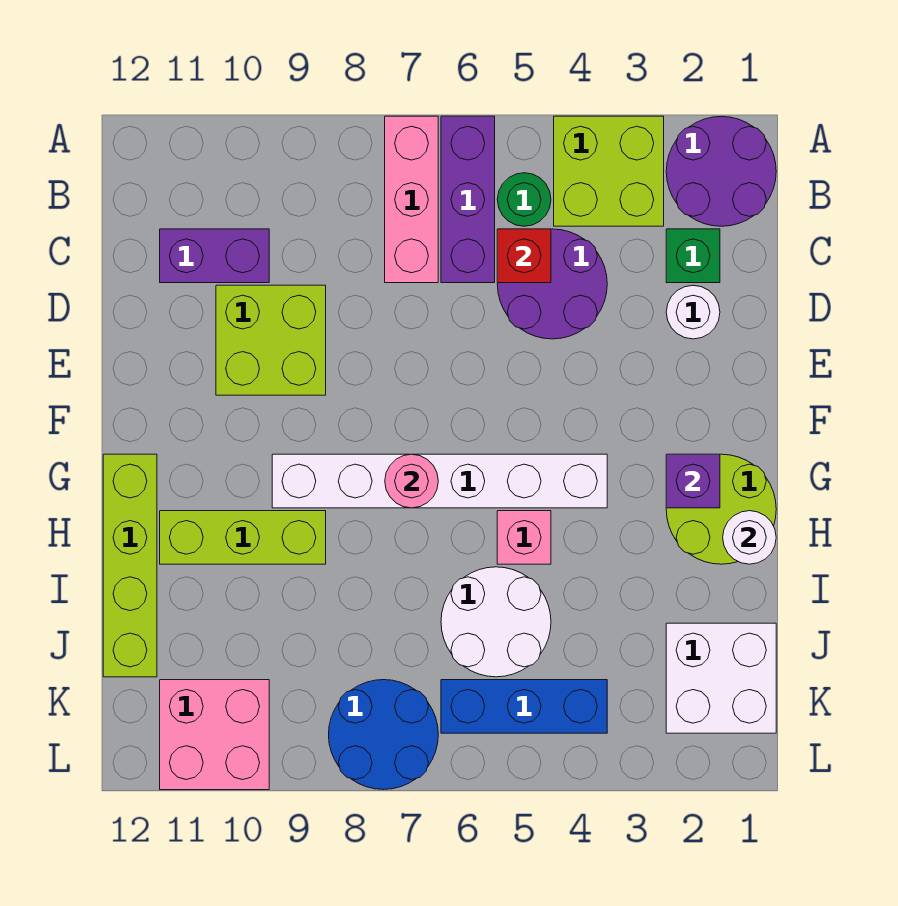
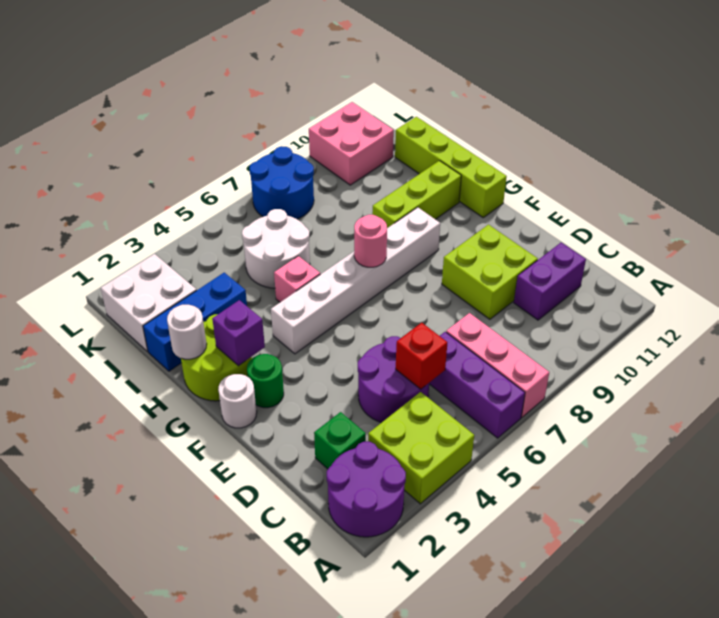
green round brick B5 level 1 -> green round brick F2 level 1
white round brick D2 level 1 -> white round brick F1 level 1
blue brick K4:K6 level 1 -> blue brick I1:I3 level 1

